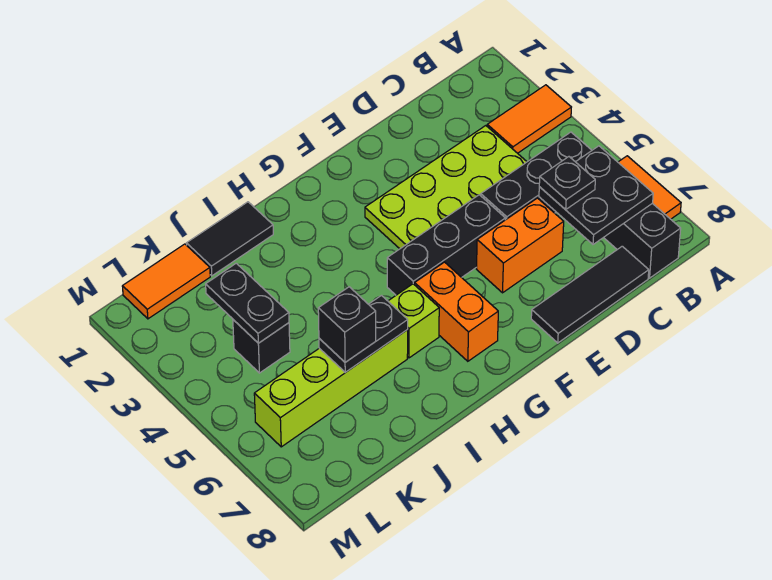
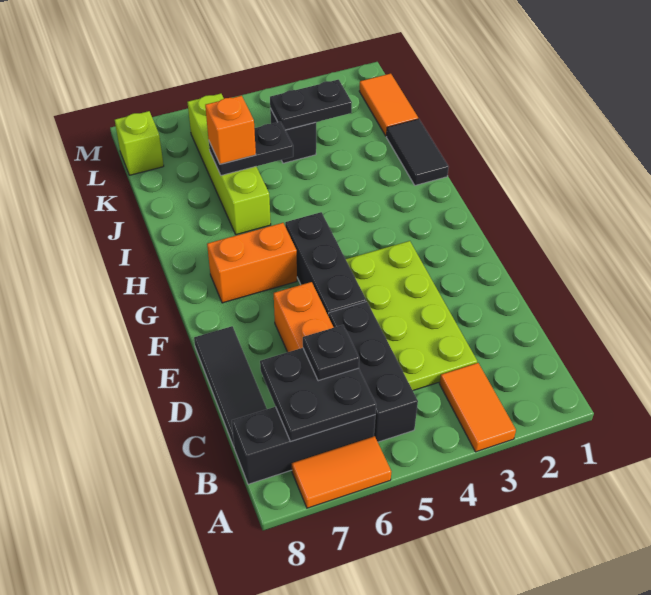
lime brick H6 level 1 -> lime brick L8 level 1
black plate I6:J6 level 2 -> black plate J5:J6 level 2
black brick J6 level 3 -> orange brick J6 level 3

